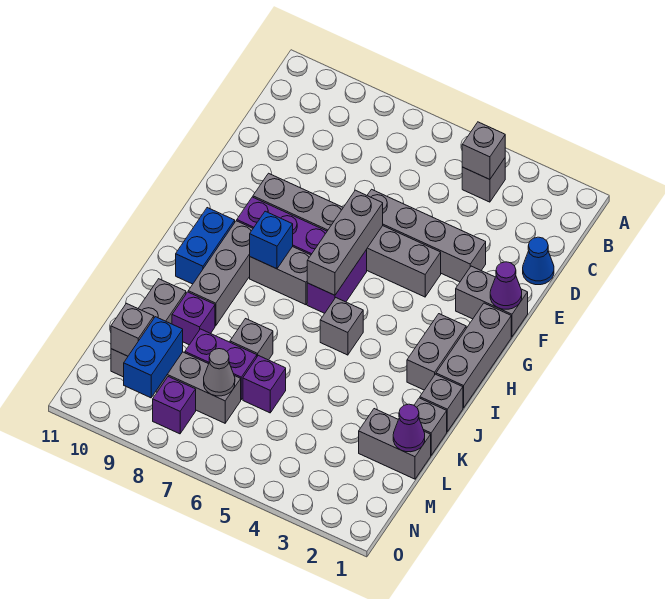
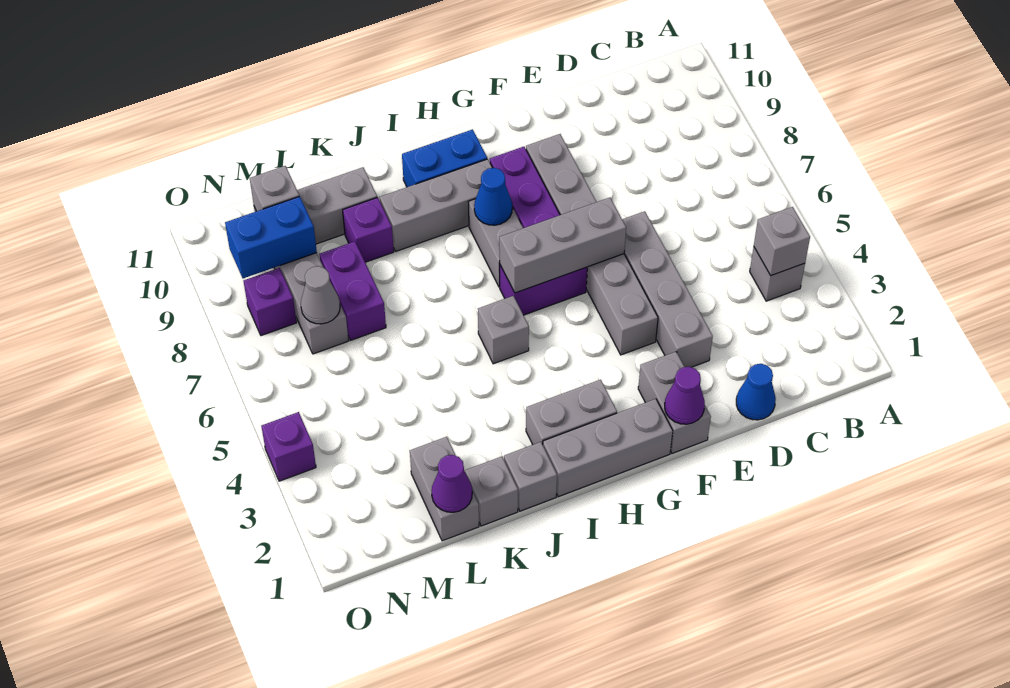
blue brick H8 level 2 -> blue cone H8 level 2
grey brick K7 level 1 -> none
purple brick L6 level 1 -> purple brick O4 level 1

